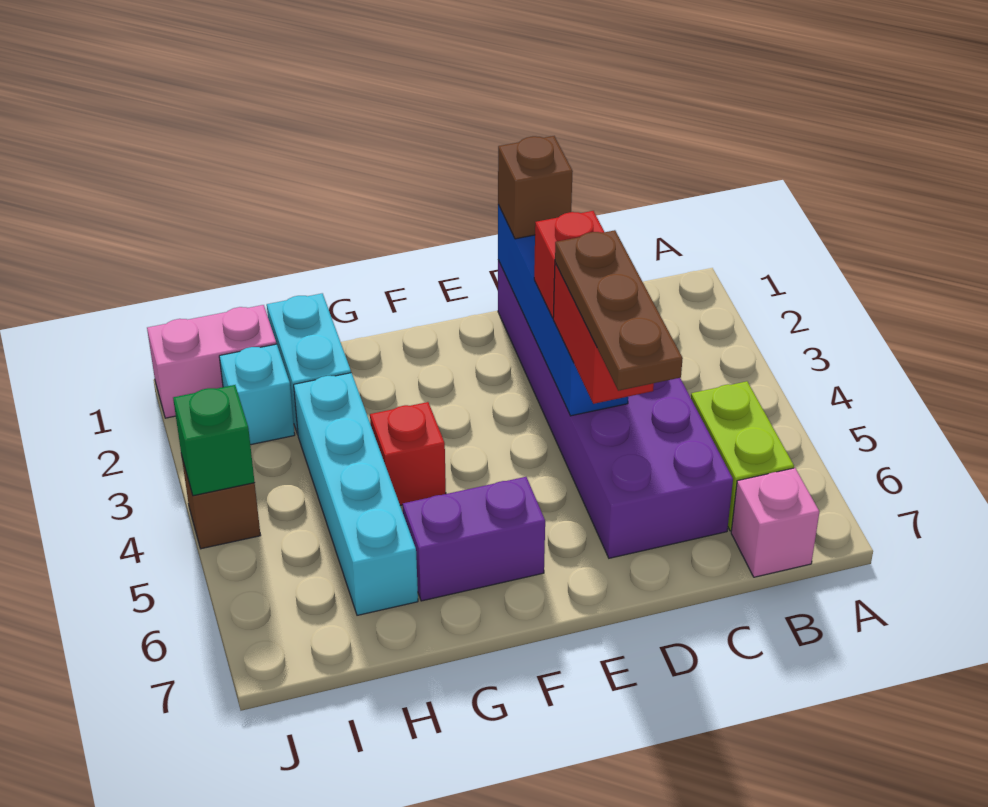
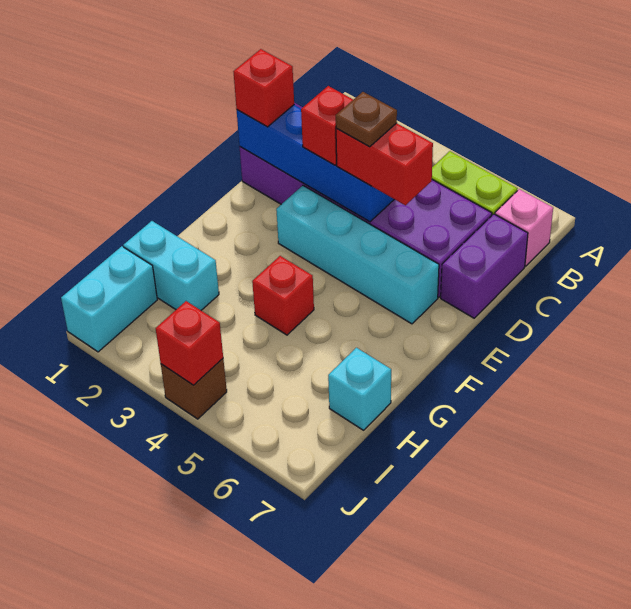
brown brick D1 level 3 -> red brick D1 level 3
brown plate D4:D6 level 4 -> brown plate D4 level 4
purple brick F6:G6 level 1 -> purple brick C7:D7 level 1
cyan brick H3:H6 level 1 -> cyan brick E3:E6 level 1
pink brick I1:J1 level 1 -> cyan brick I1:J1 level 1
cyan brick I2 level 1 -> cyan brick H7 level 1
green brick J4 level 2 -> red brick J4 level 2

